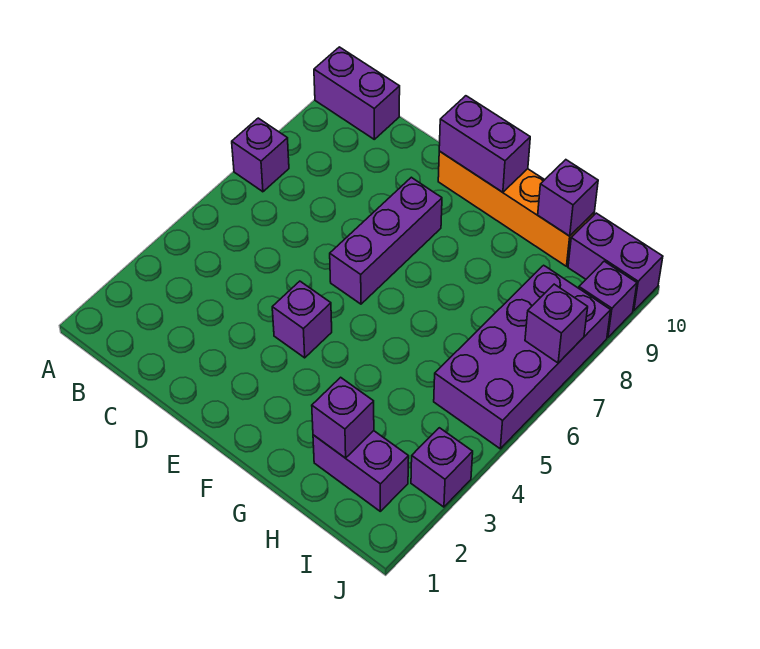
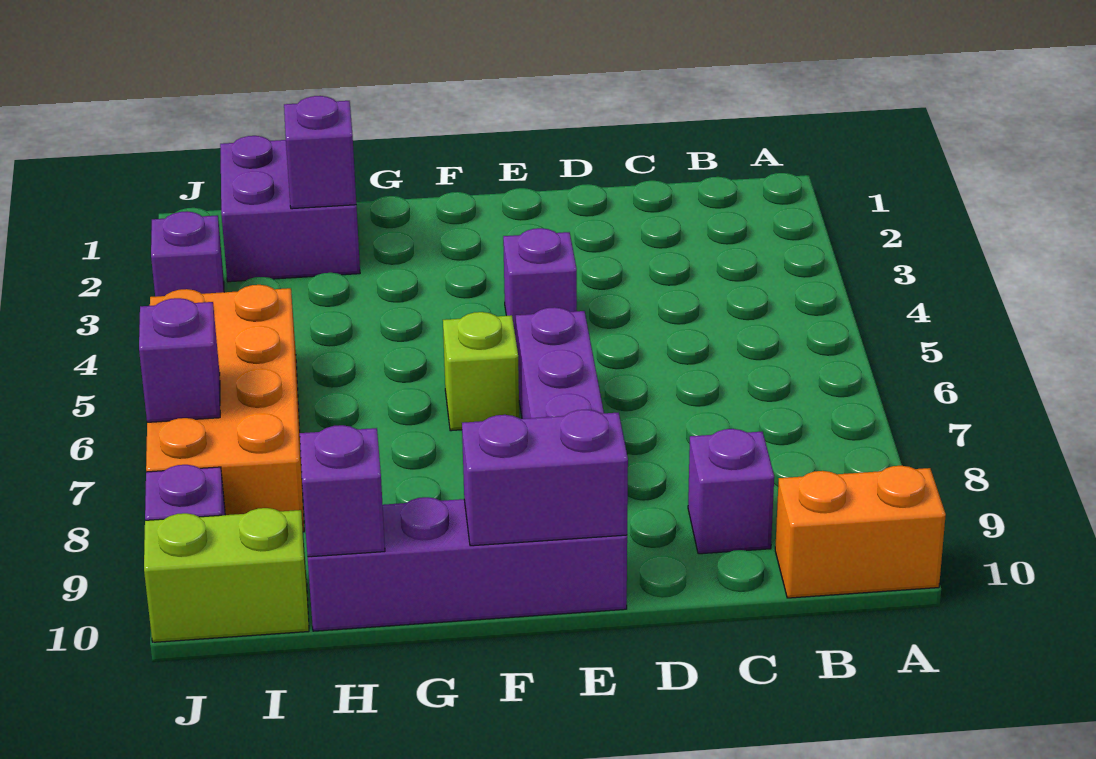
purple brick A7 level 1 -> purple brick C9 level 1
purple brick A10:B10 level 1 -> orange brick A10:B10 level 1
orange brick E10:H10 level 1 -> purple brick E10:H10 level 1
none -> lime brick F6 level 1
purple brick H2:I2 level 1 -> purple brick H1:I2 level 1
purple brick I5:J8 level 1 -> orange brick I5:J8 level 1
purple brick I10:J10 level 1 -> lime brick I10:J10 level 1

